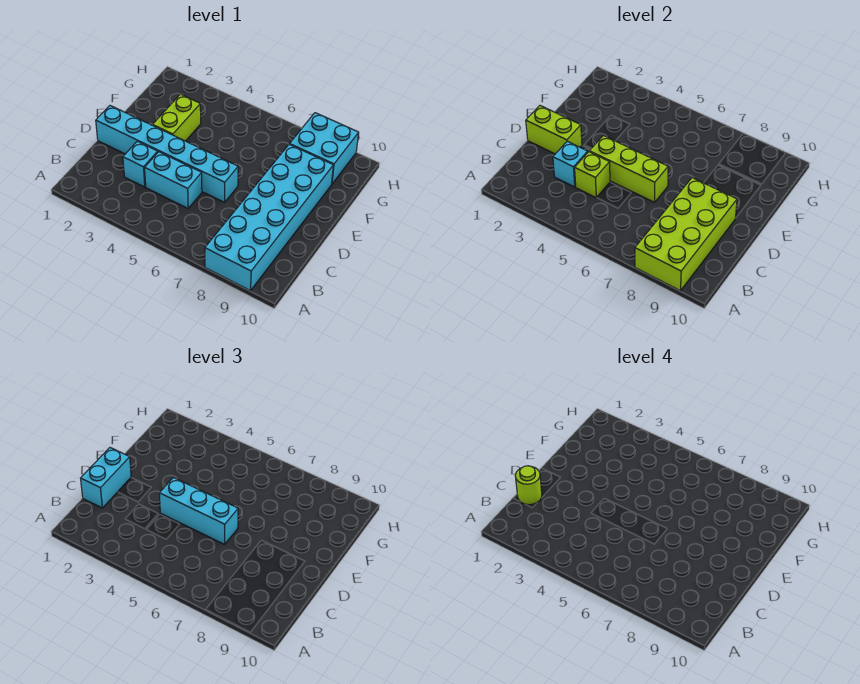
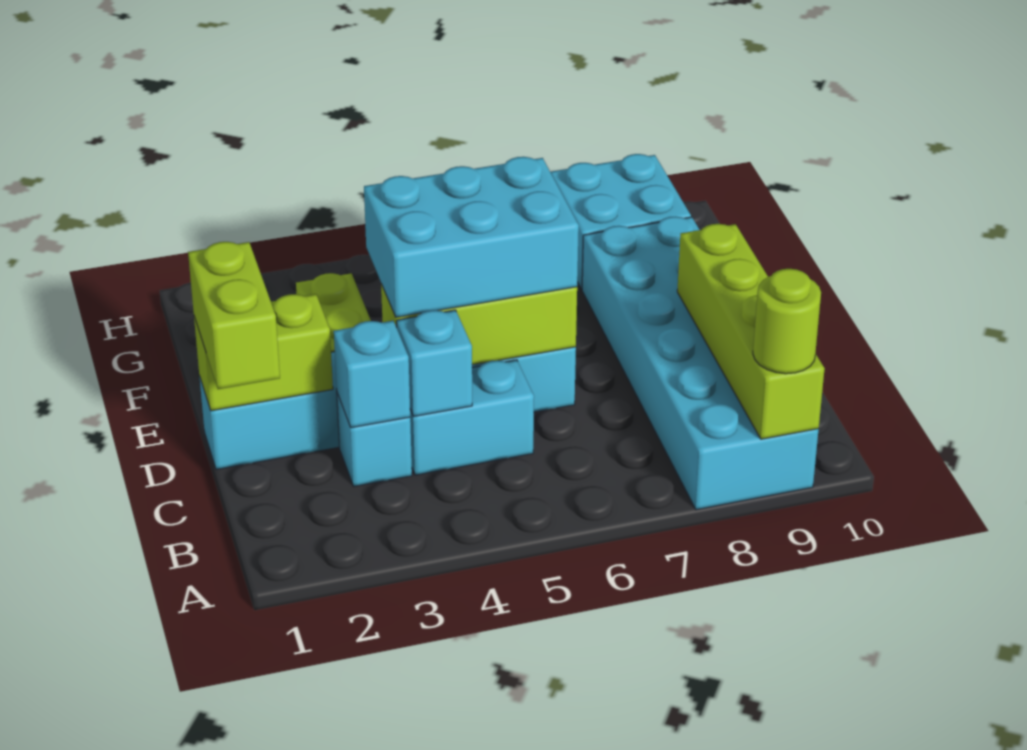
lime brick A8:D9 level 2 -> lime brick A9:D9 level 2
cyan brick C1:D1 level 3 -> lime brick C1:D1 level 3
lime round brick C1 level 4 -> lime round brick A9 level 3
lime brick C4 level 2 -> cyan brick C4 level 2
cyan brick D4:D6 level 3 -> cyan brick D4:E6 level 3

